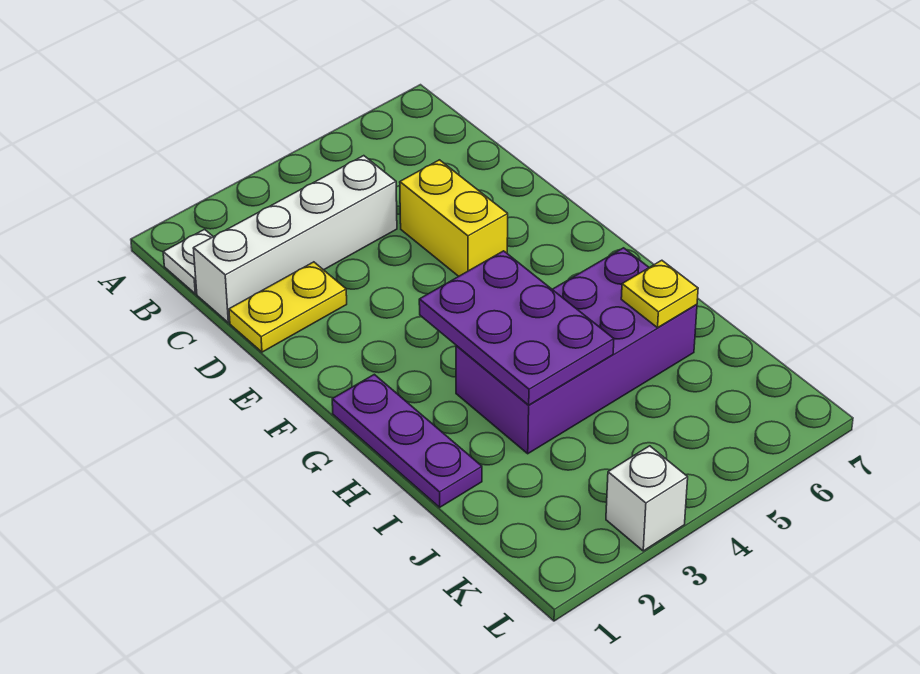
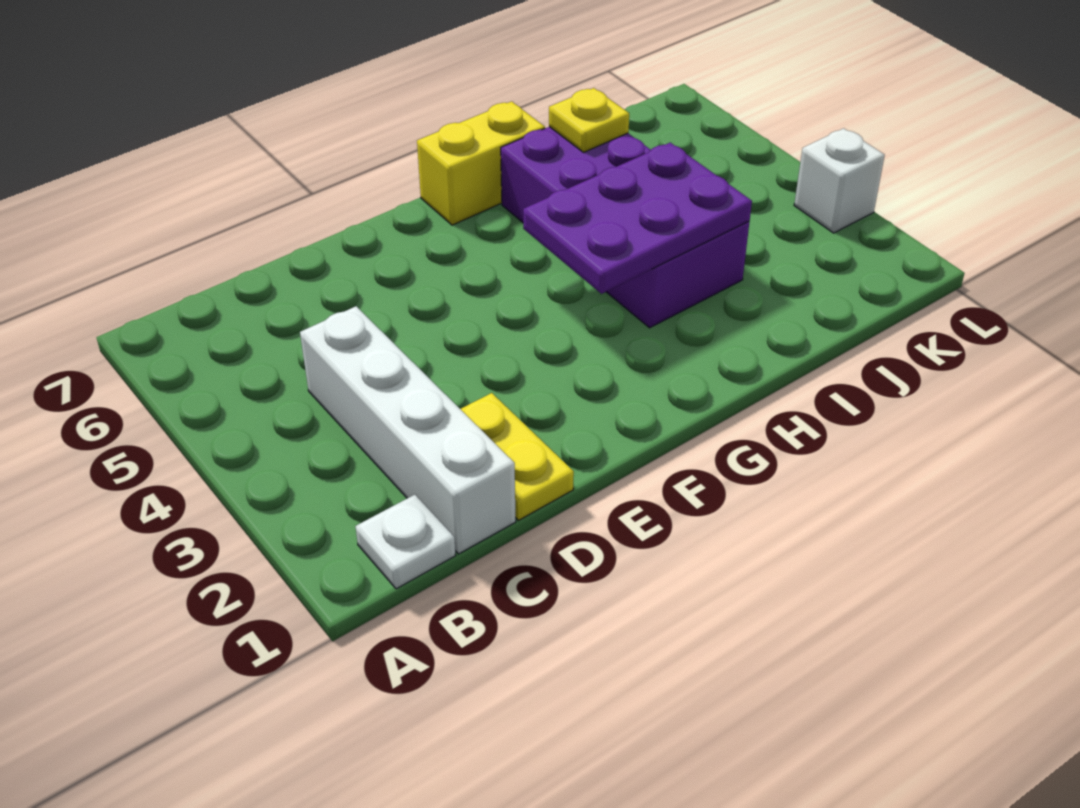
yellow brick D5:E5 level 1 -> yellow brick G7:H7 level 1
purple plate G1:I1 level 1 -> none

